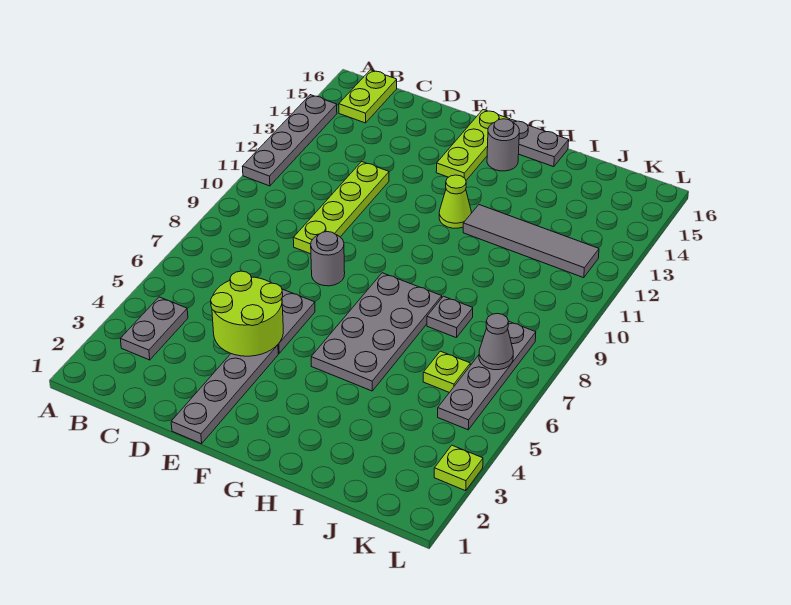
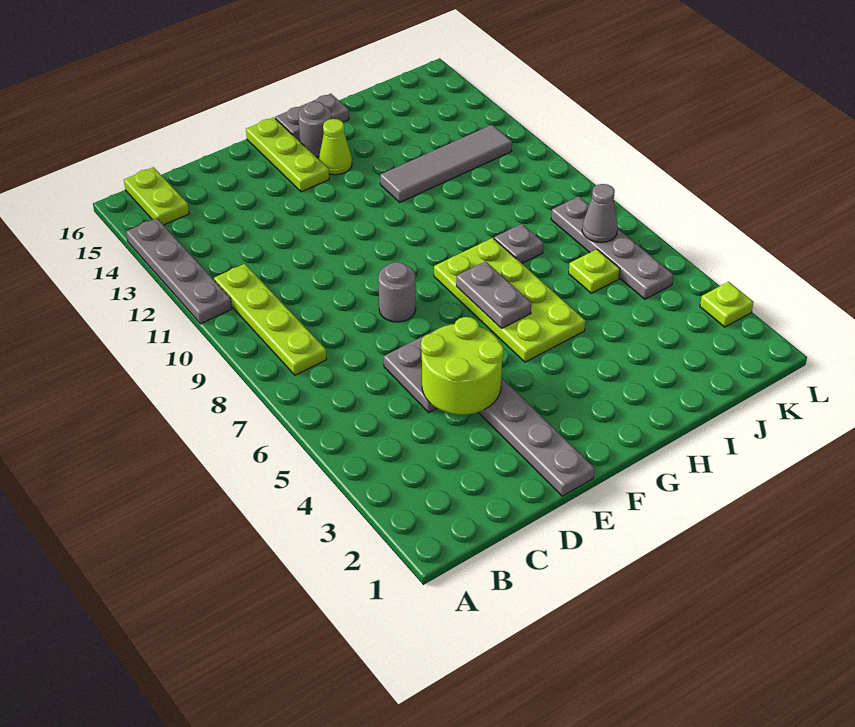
grey plate B3:B4 level 1 -> grey plate G6:G7 level 2
lime plate D9:D12 level 1 -> lime plate B8:B11 level 1
grey plate G5:H8 level 1 -> lime plate G5:H8 level 1
lime cone G12 level 1 -> lime cone G14 level 1

